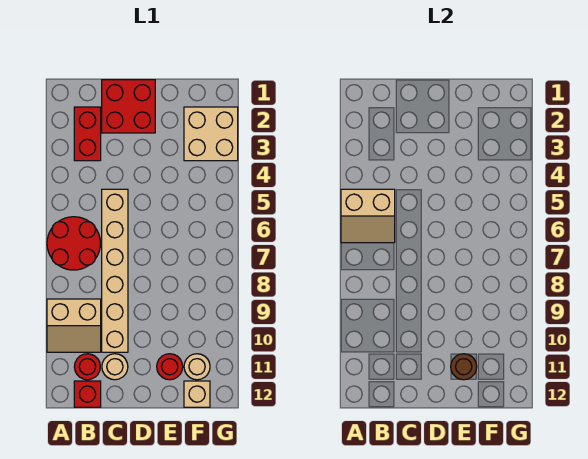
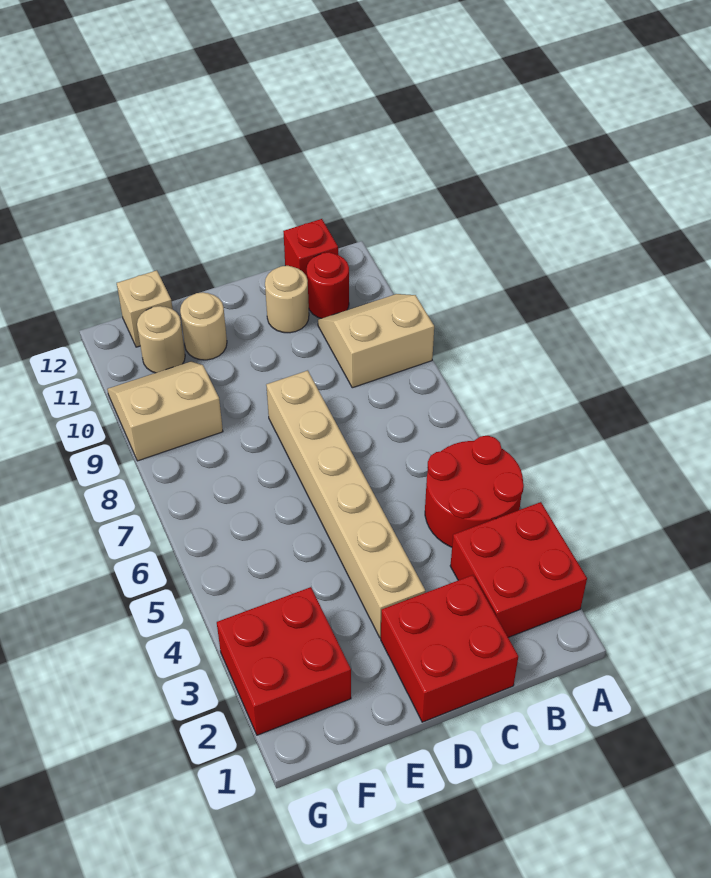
tan slope A5:B6 level 2 top 5 -> tan slope F9:G10 level 1 top 9
red round brick A6:B7 level 1 -> red round brick A4:B5 level 1
red brick B2:B3 level 1 -> red brick A2:B3 level 1
tan brick C5:C10 level 1 -> tan brick D3:D8 level 1
red round brick E11 level 1 -> tan round brick E11 level 1
brown round brick E11 level 2 -> none
tan brick F2:G3 level 1 -> red brick F2:G3 level 1

